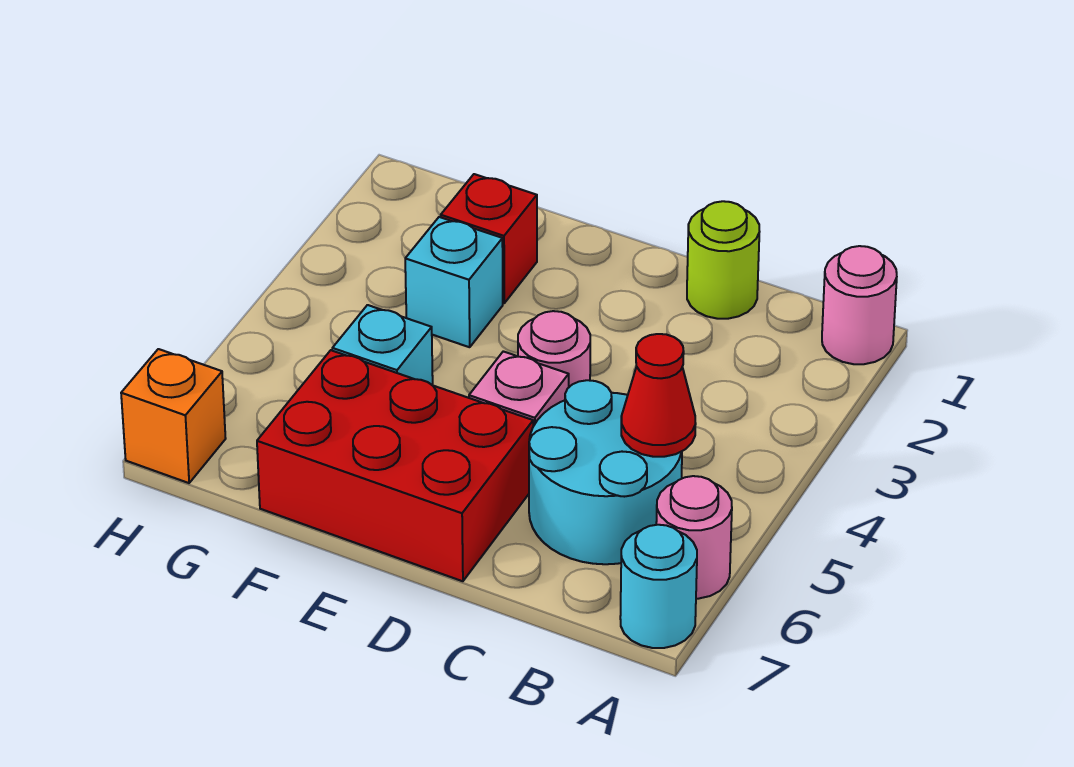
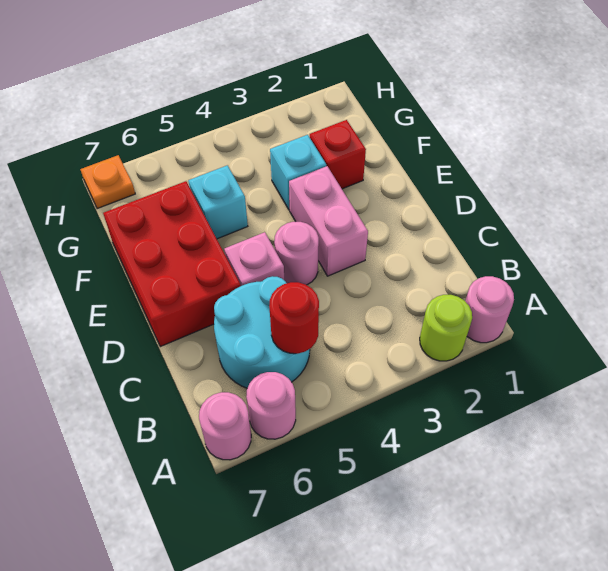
cyan round brick A7 level 1 -> pink round brick A7 level 1
red cone B5 level 2 -> red round brick B5 level 2
lime round brick C1 level 1 -> lime round brick A2 level 1
none -> pink brick D3:E3 level 1
orange brick H7 level 1 -> orange plate H7 level 1

